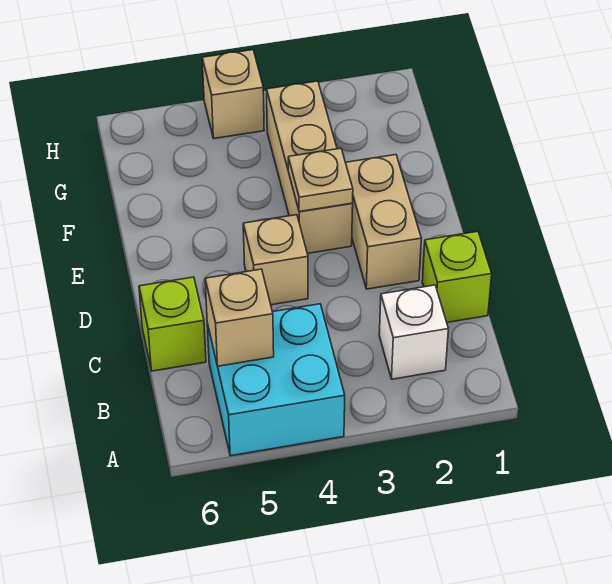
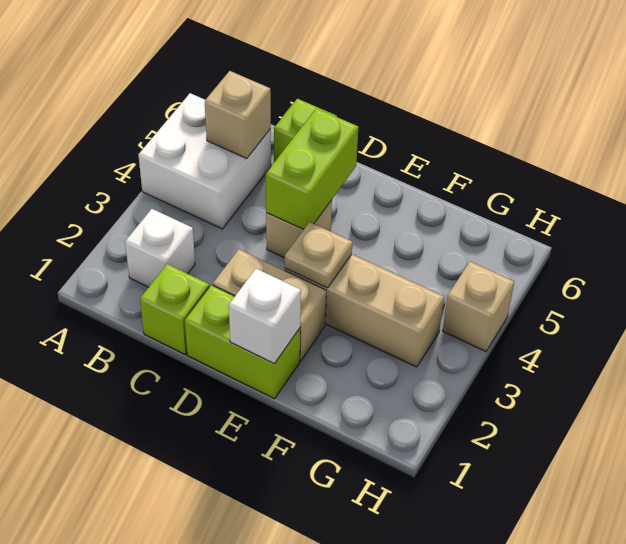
cyan brick A4:B5 level 1 -> white brick A4:B5 level 1
none -> lime brick D1:E1 level 1
none -> lime brick D4:D5 level 2
none -> white brick E1 level 2

